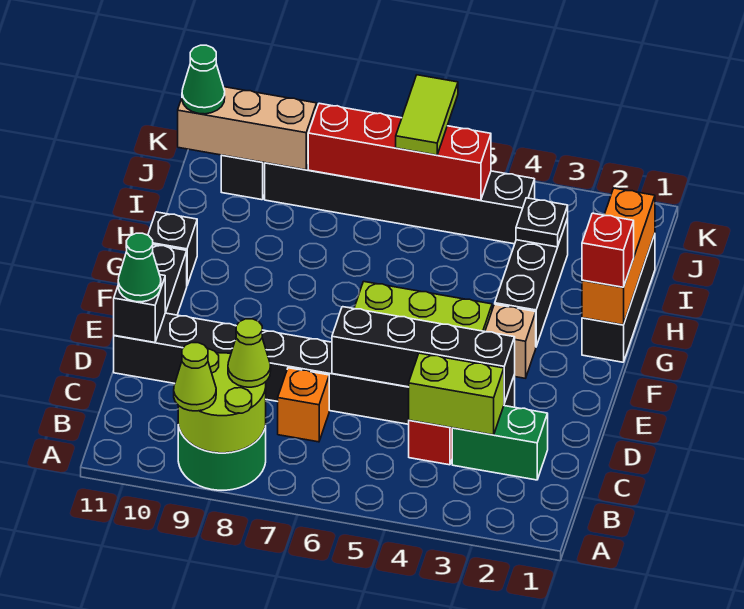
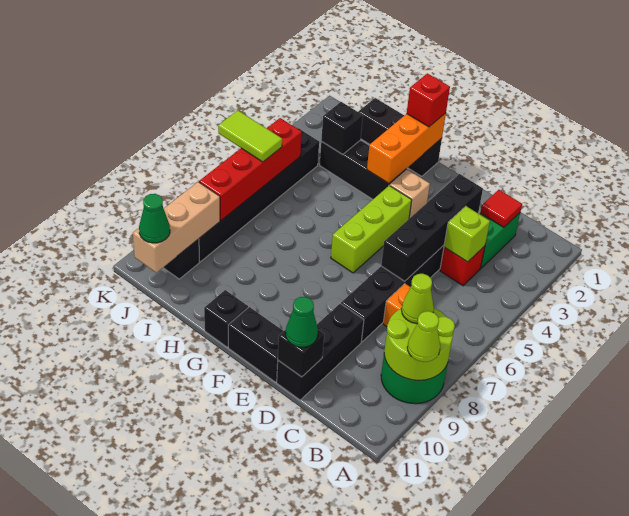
none -> red tile C2 level 2
lime brick C3:C4 level 2 -> lime brick C4 level 2
orange brick G1:I1 level 2 -> orange brick G1:G3 level 2
black plate I3 level 2 -> black brick I3 level 2

